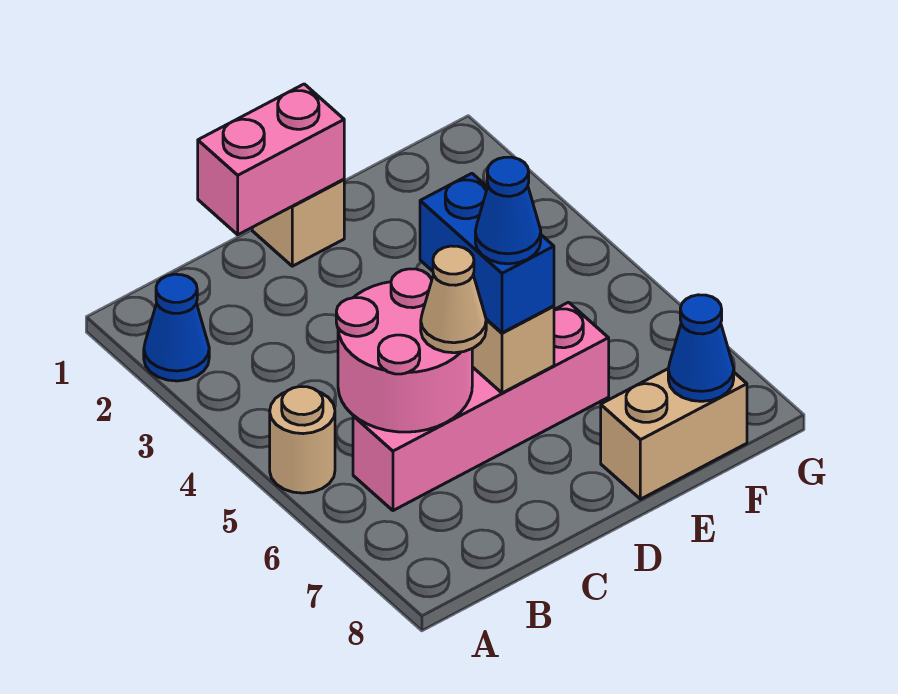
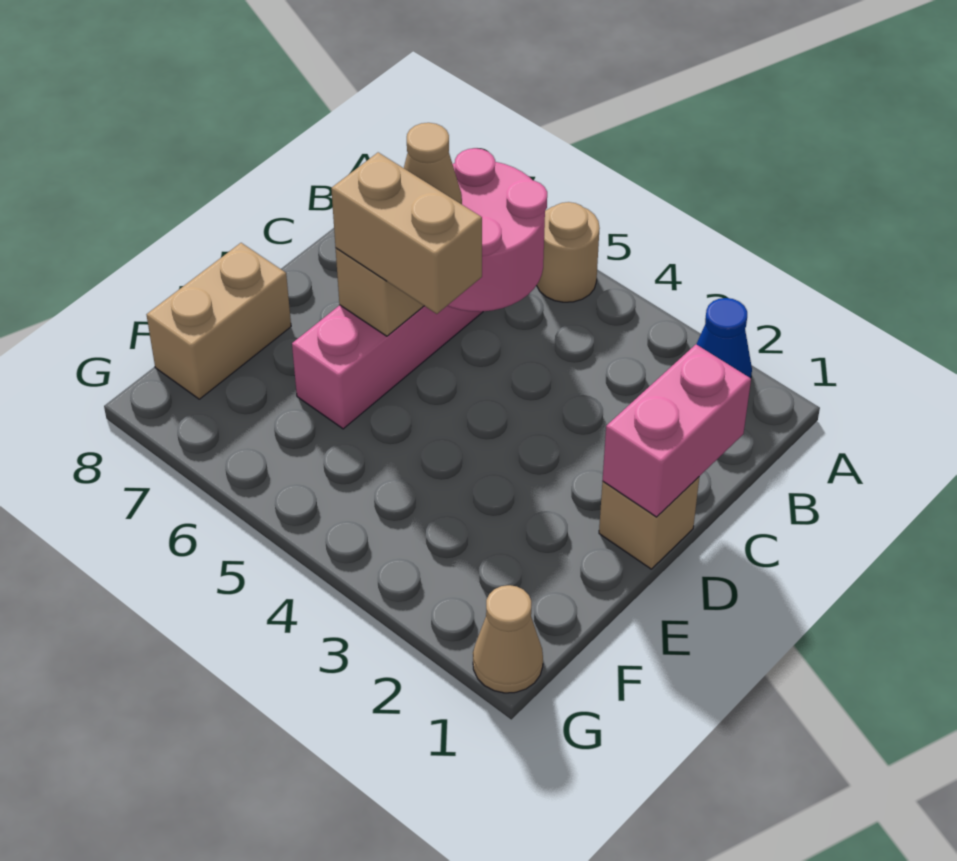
blue brick D5:D6 level 3 -> tan brick D5:D6 level 3
blue cone D6 level 4 -> none
blue cone F8 level 2 -> none
none -> tan cone G1 level 1

